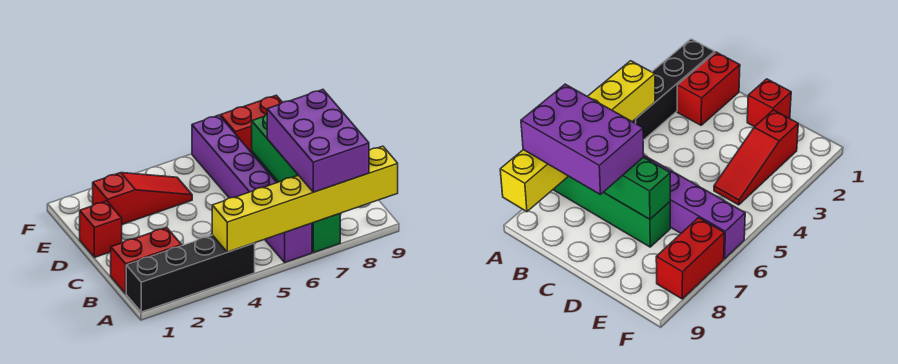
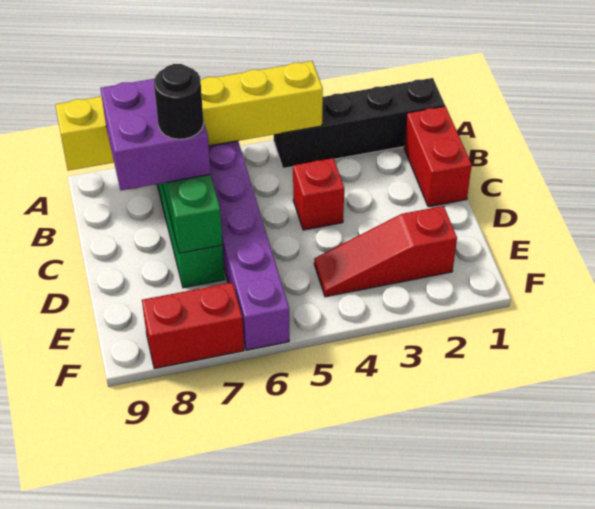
purple brick A7:C8 level 3 -> purple brick B7:C8 level 3
red brick B1:B2 level 1 -> red brick B1:C1 level 1
none -> black round brick C7 level 4
red brick D1 level 1 -> red brick C4 level 1

